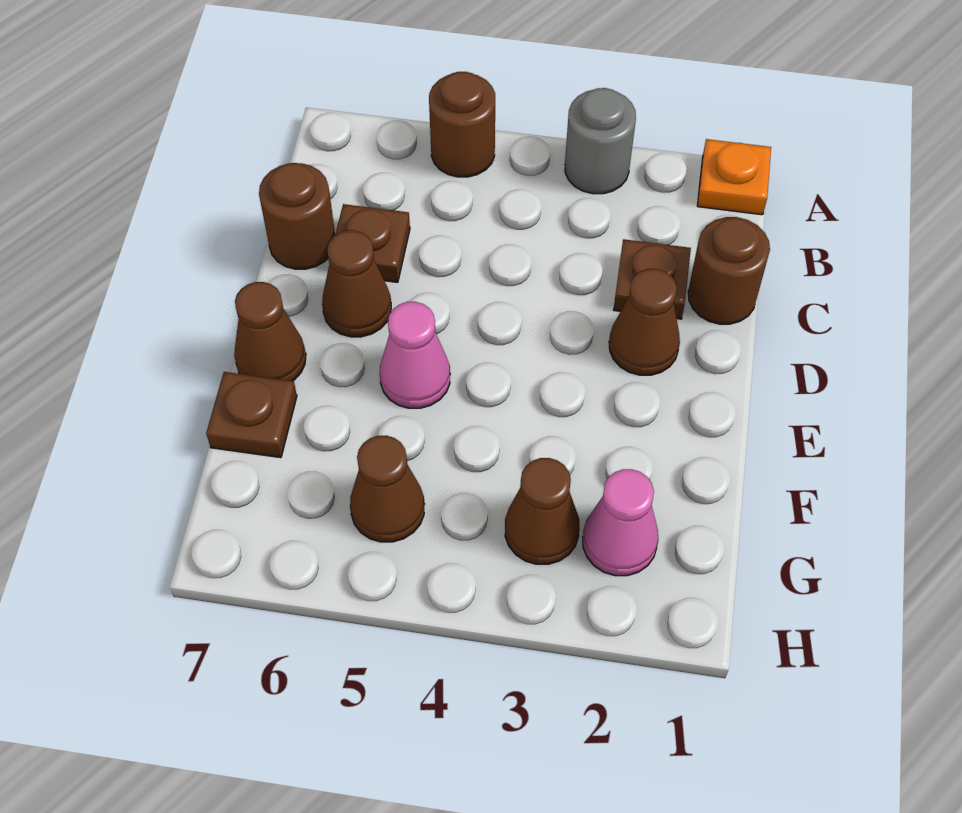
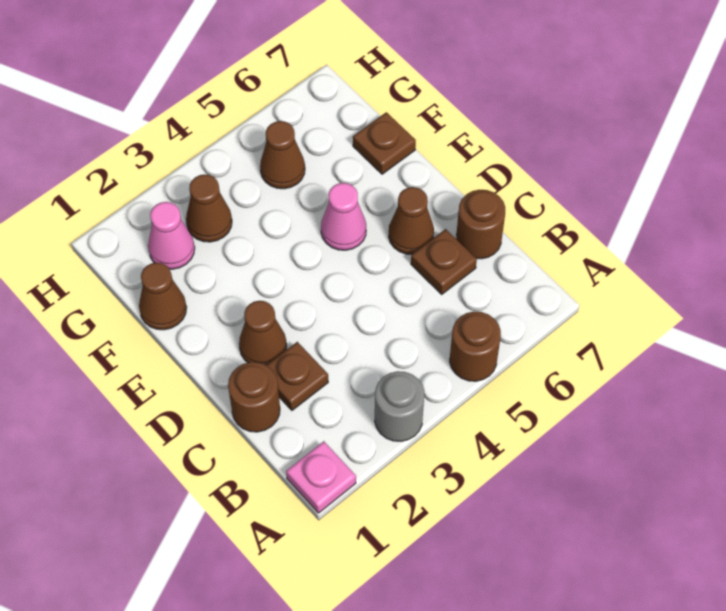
orange plate A1 level 1 -> pink plate A1 level 1
brown cone E7 level 1 -> brown cone F1 level 1

